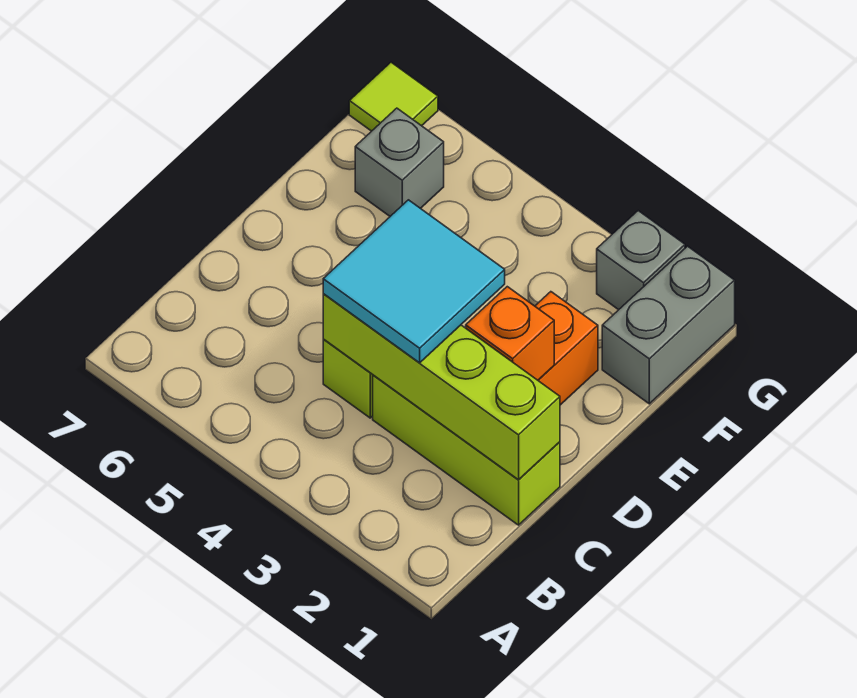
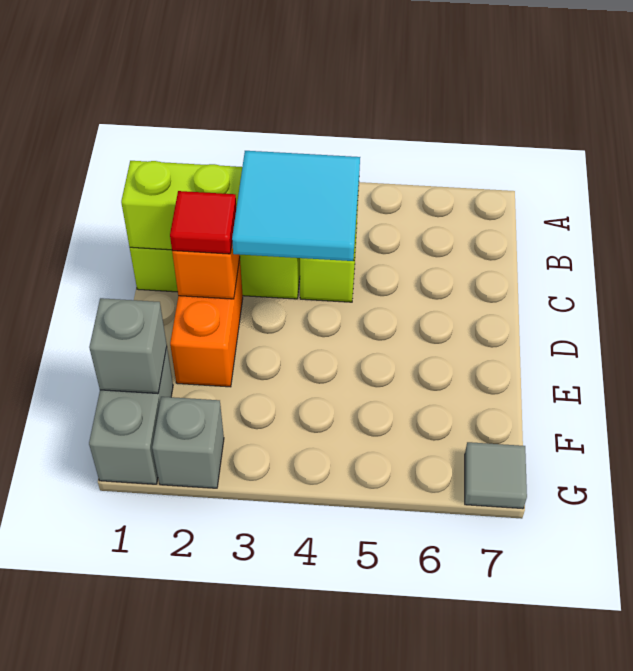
none -> red tile D2 level 3
grey brick F6 level 1 -> grey brick F1 level 2
lime tile G7 level 1 -> grey tile G7 level 1

